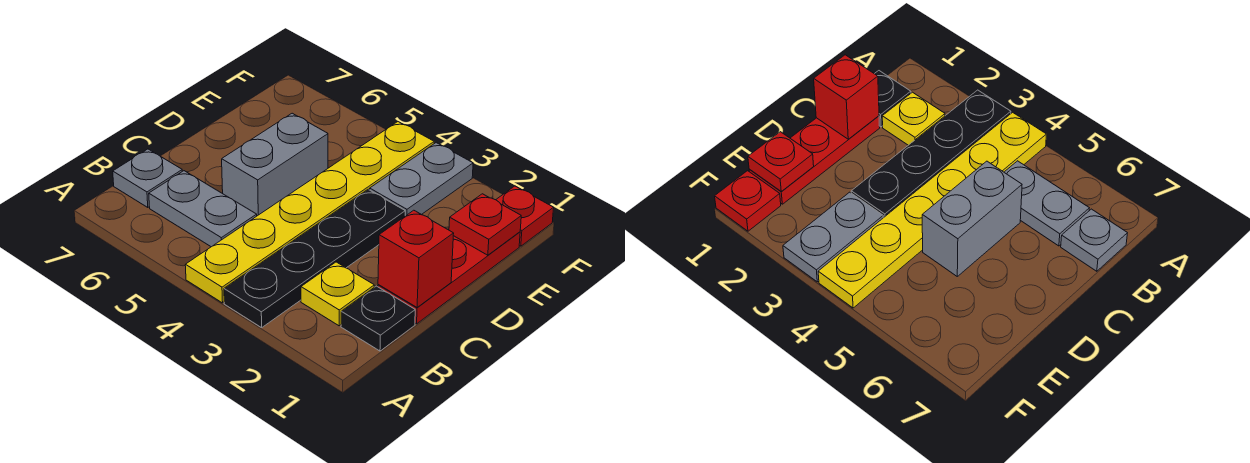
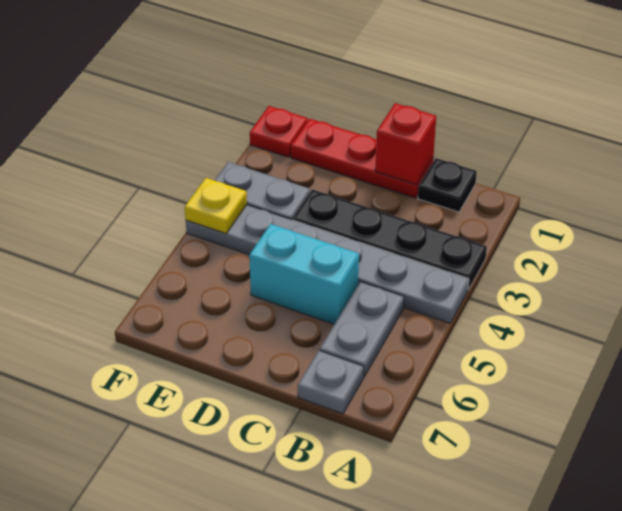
yellow plate A4:F4 level 1 -> grey plate A4:F4 level 1
yellow plate B2 level 1 -> yellow plate F4 level 2
grey brick C5:D5 level 1 -> cyan brick C5:D5 level 1
red plate E1 level 2 -> none

